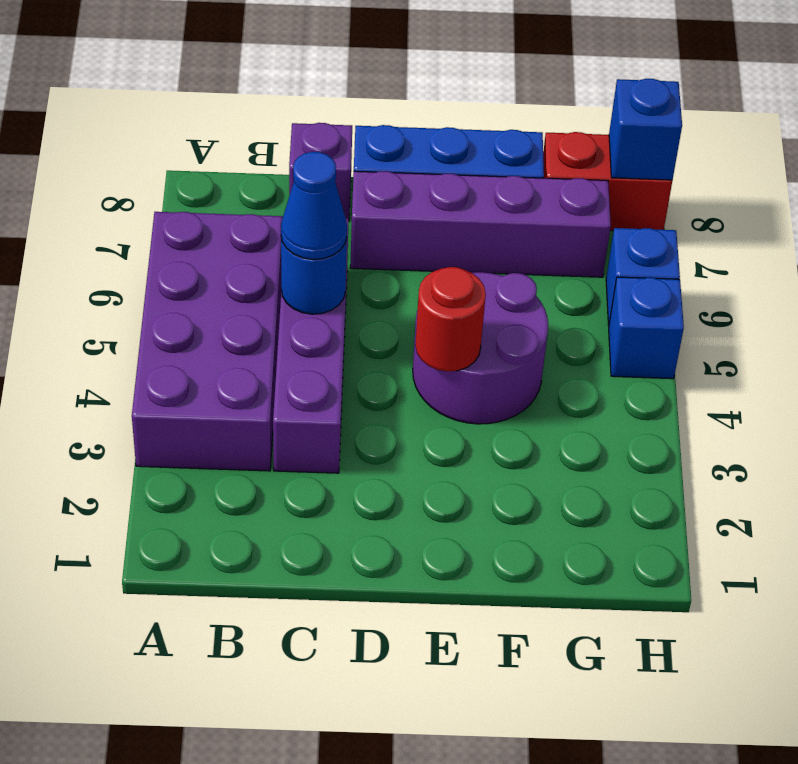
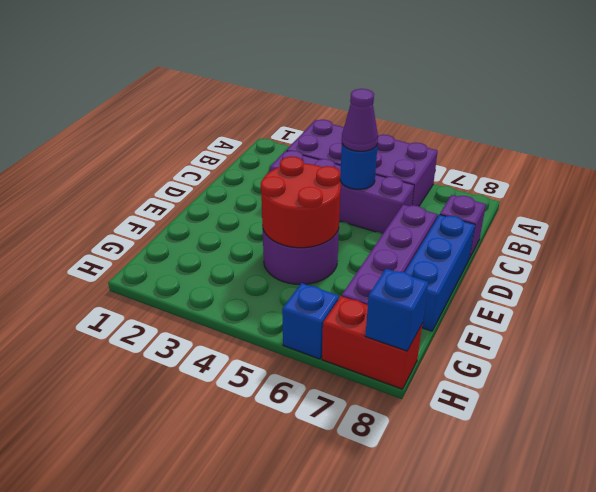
blue cone C5 level 3 -> purple cone C5 level 3
red round brick E4 level 2 -> red round brick E4:F5 level 2
red brick G8:H8 level 1 -> red brick H7:H8 level 1
blue brick H5 level 1 -> none

